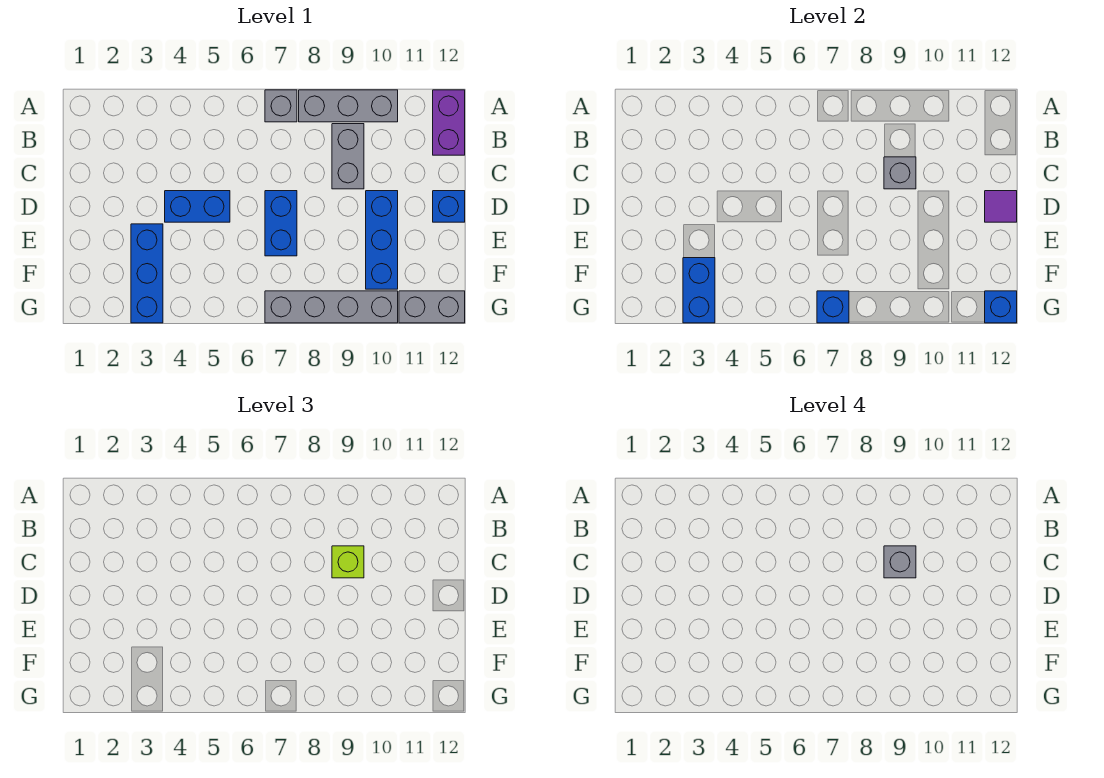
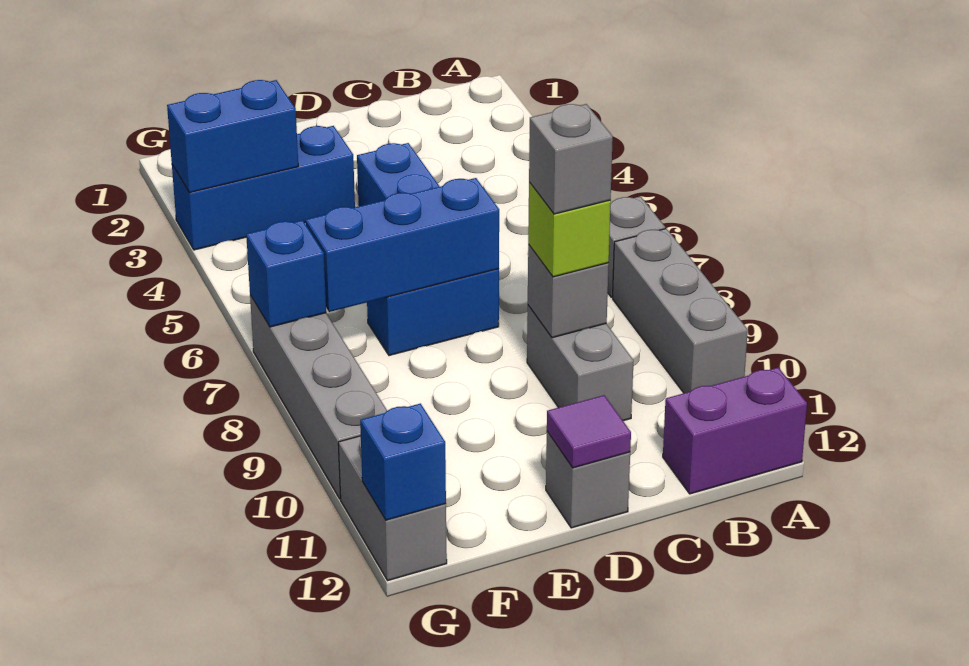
grey brick B9:C9 level 1 -> grey brick C9:C10 level 1
blue brick D10:F10 level 1 -> blue brick D7:F7 level 2
blue brick D12 level 1 -> grey brick D12 level 1

